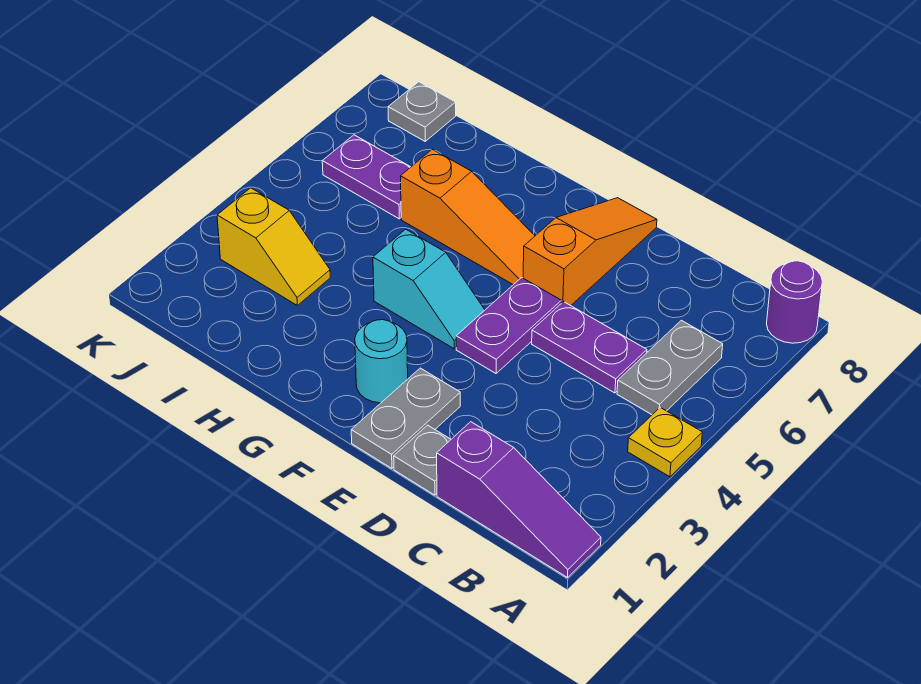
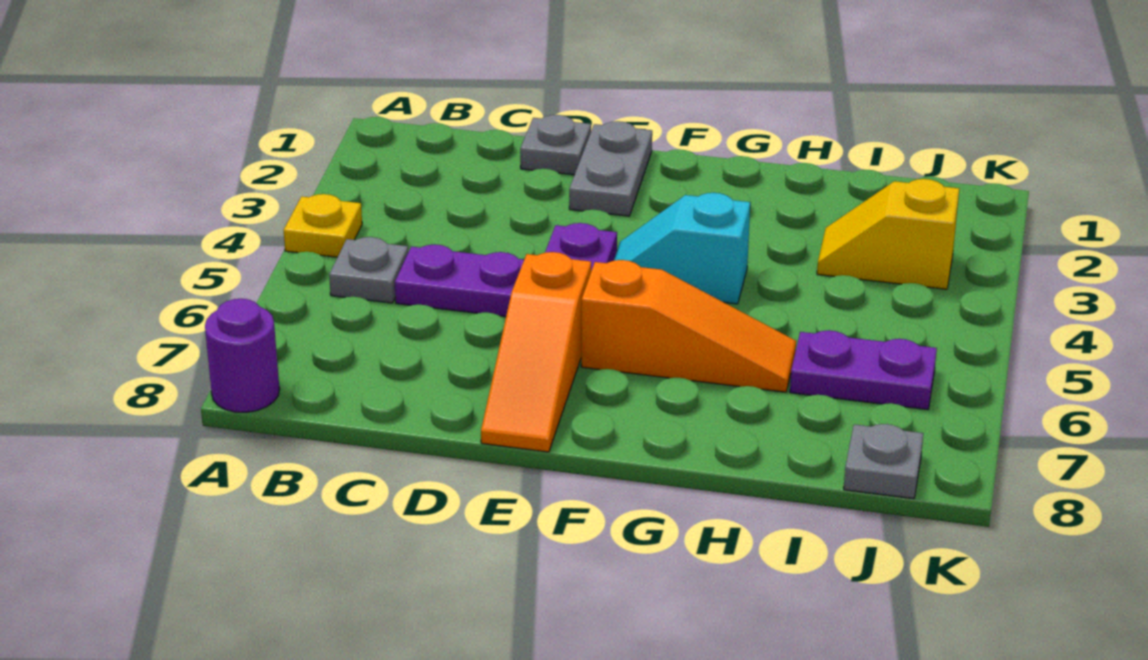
purple slope A1:C1 level 1 top C -> none
grey plate B5:B6 level 1 -> grey plate B5 level 1
cyan round brick F2 level 1 -> none
orange slope F6:H6 level 1 top H -> orange slope F6:H6 level 1 top F

